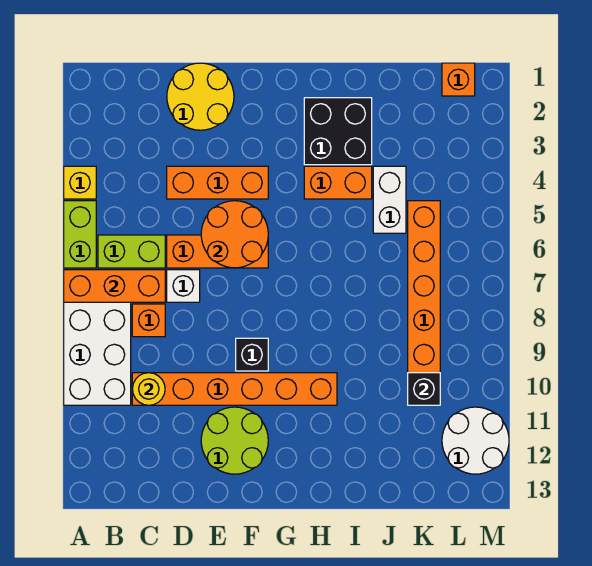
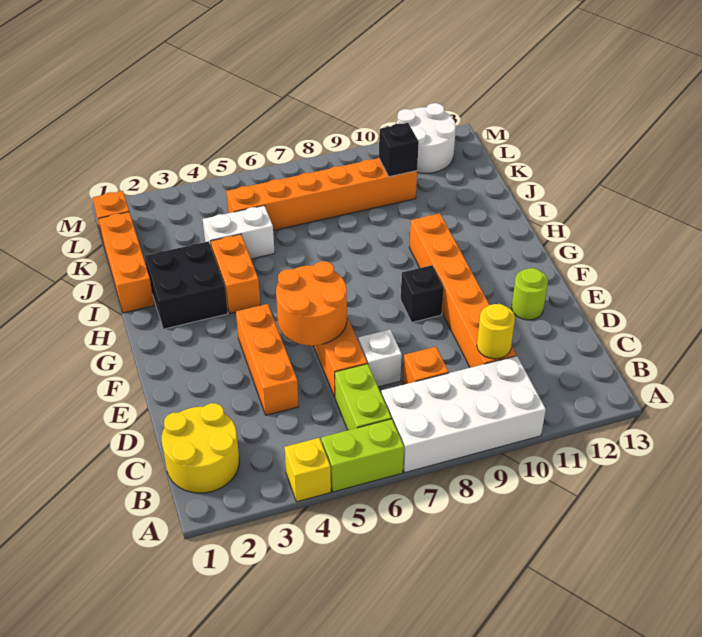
orange brick A7:C7 level 2 -> orange brick I1:K1 level 1
yellow round brick D1:E2 level 1 -> yellow round brick B1:C2 level 1
lime round brick E11:F12 level 1 -> lime round brick E12 level 1

